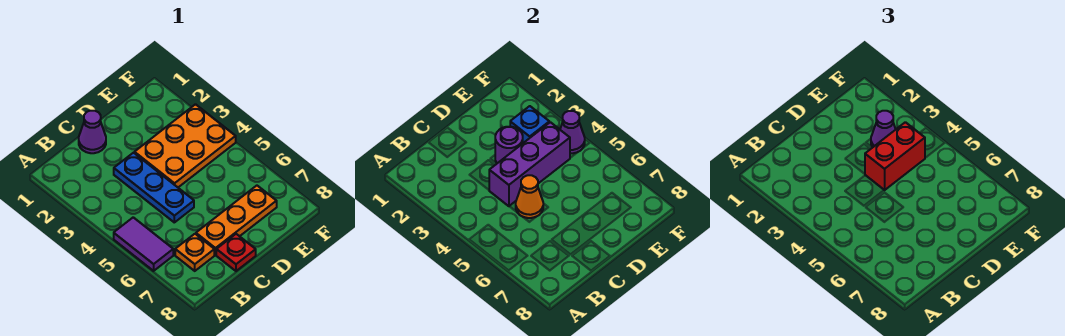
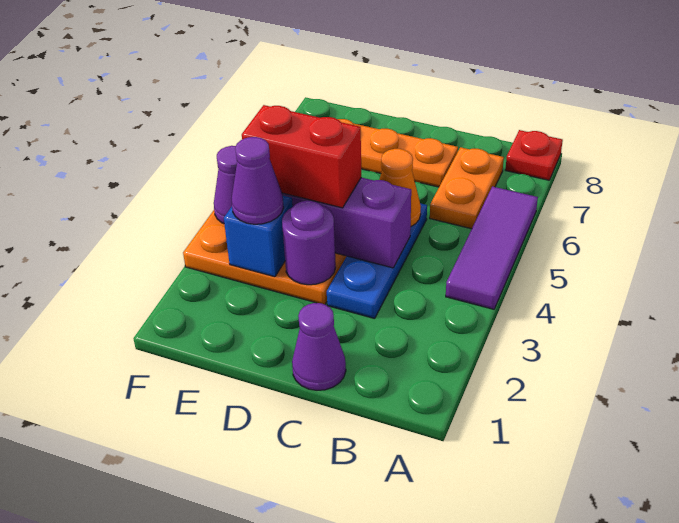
purple tile A5:A6 level 1 -> purple tile A4:A6 level 1
orange plate B7 level 1 -> orange plate B6:B7 level 1
red plate C8 level 1 -> red plate A8 level 1

